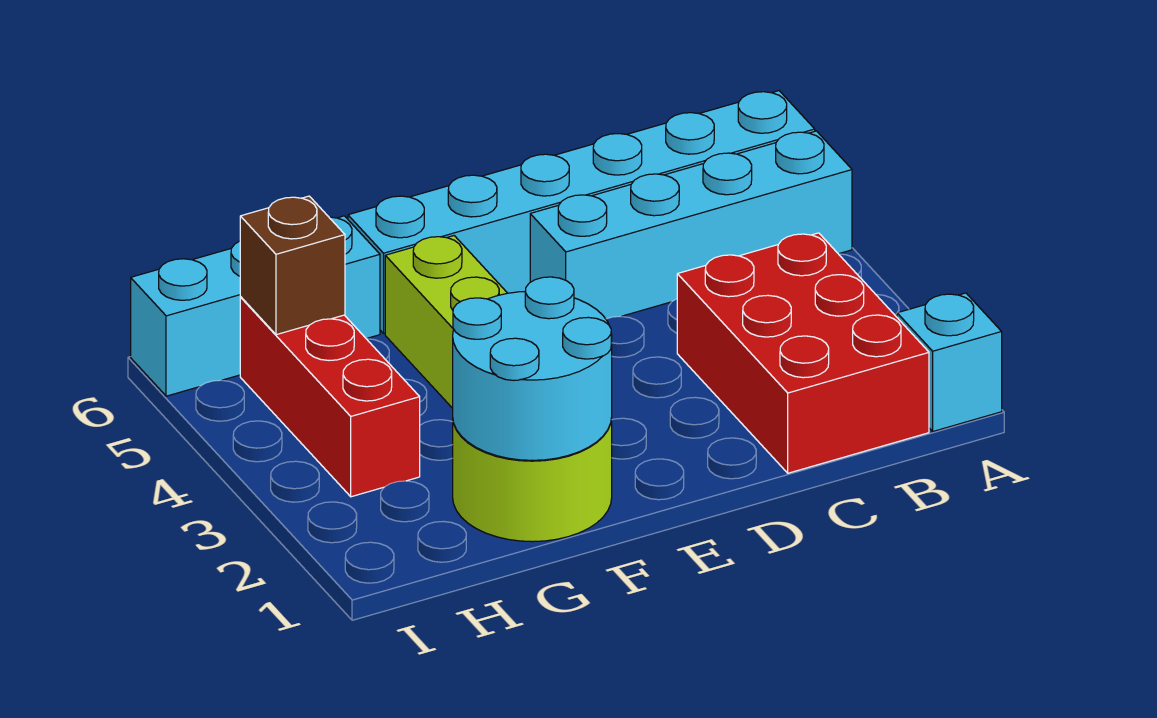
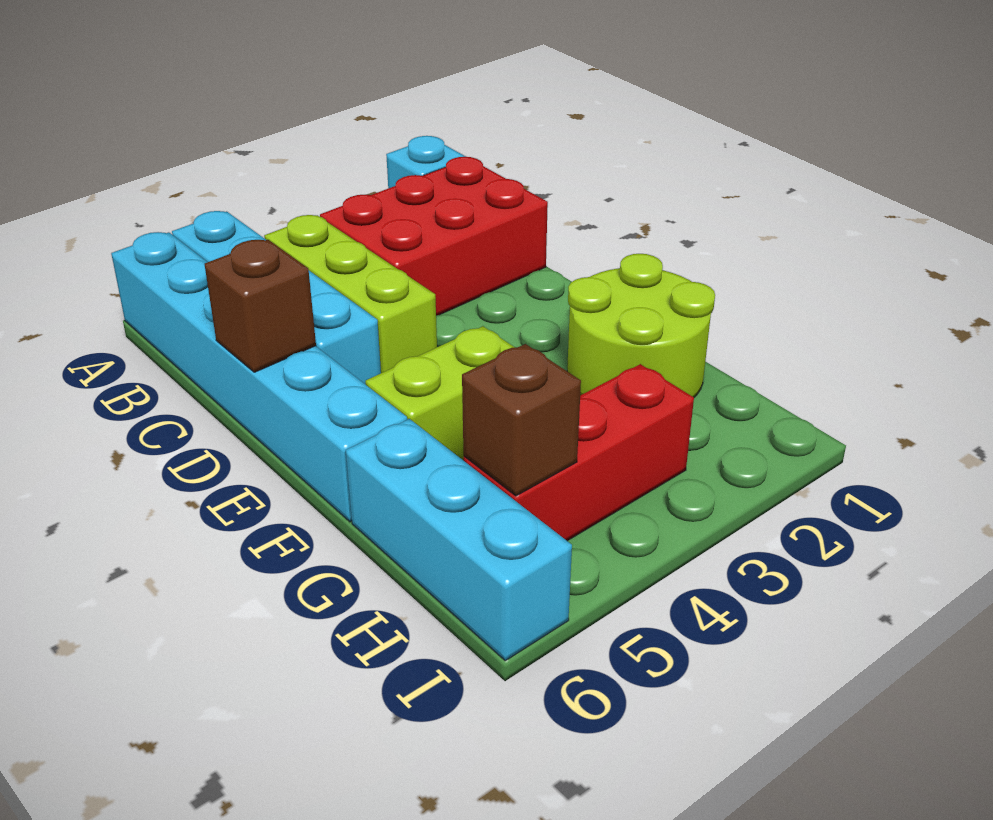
none -> lime brick B4:D4 level 1
none -> brown brick D6 level 2
cyan round brick F1:G2 level 2 -> none

